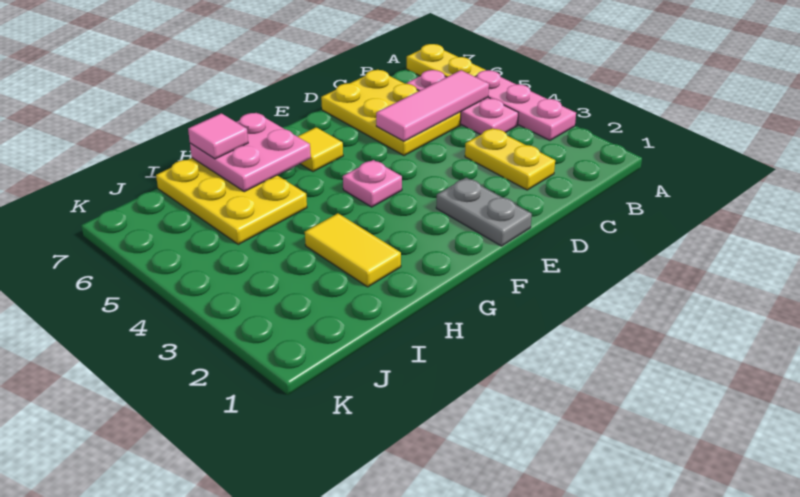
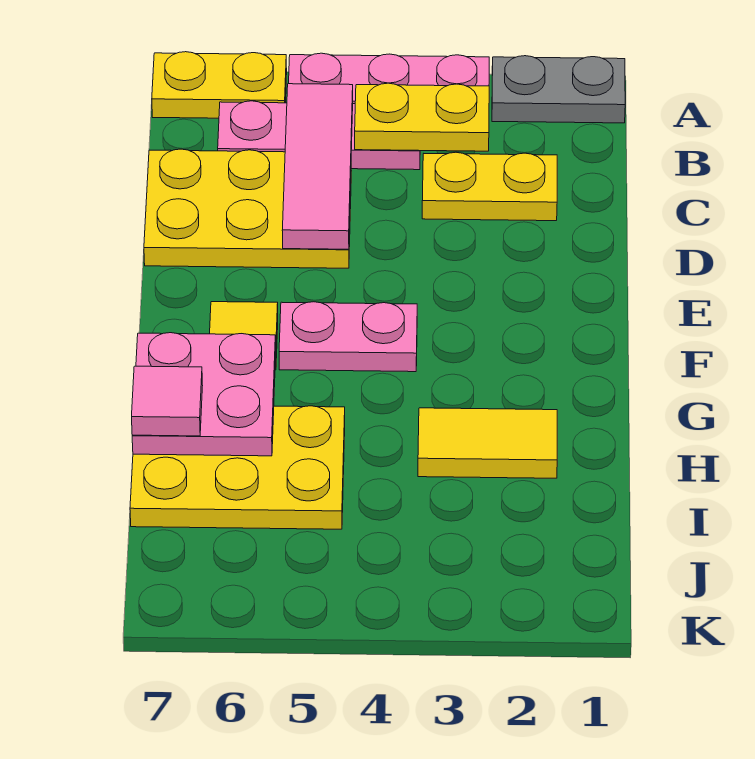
none -> yellow plate B3:B4 level 2
grey plate E1:E2 level 1 -> grey plate A1:A2 level 1
pink plate F4 level 1 -> pink plate F4:F5 level 1

